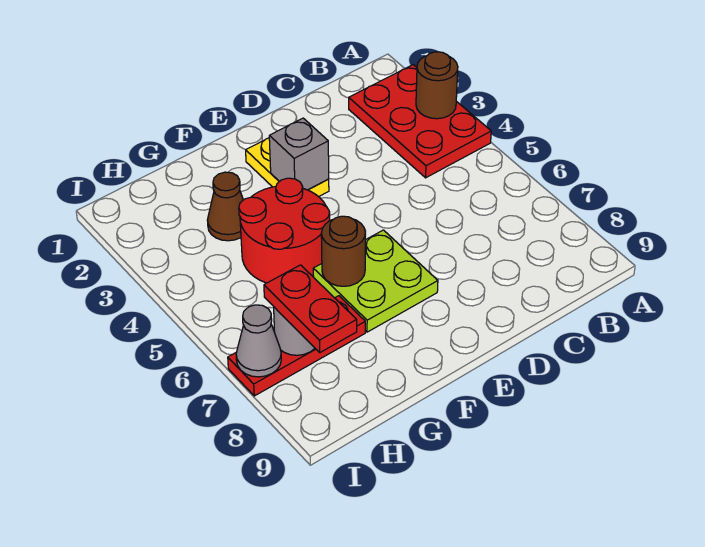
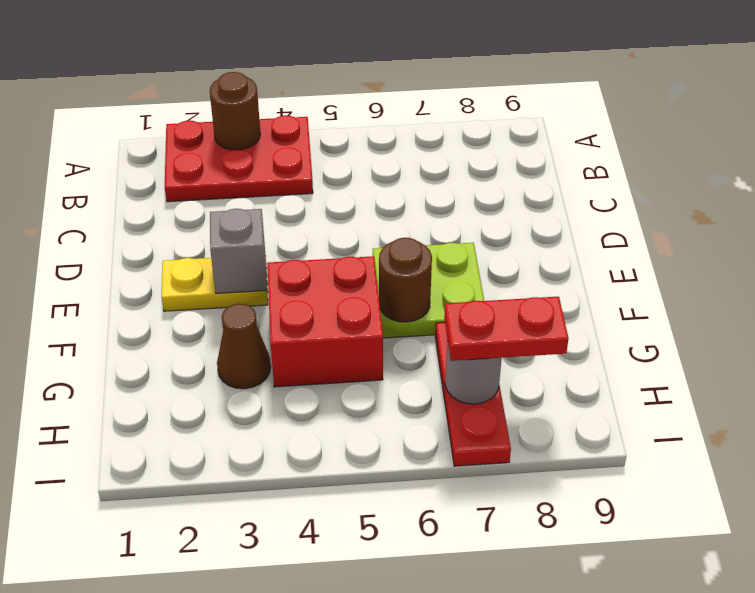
red round brick F4:G5 level 1 -> red brick F4:G5 level 1
grey cone I7 level 2 -> none

